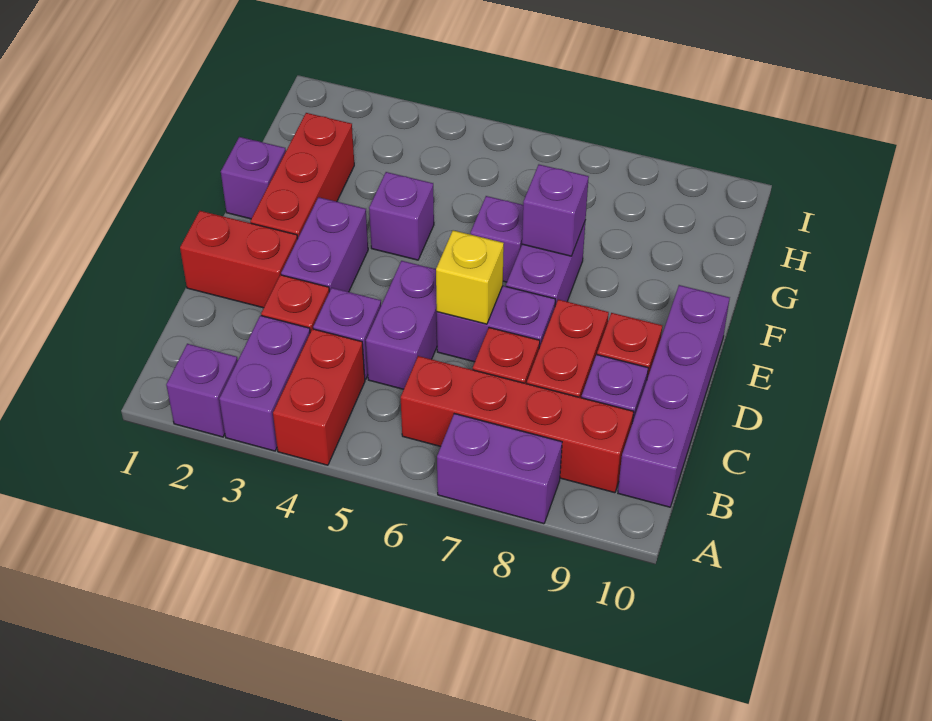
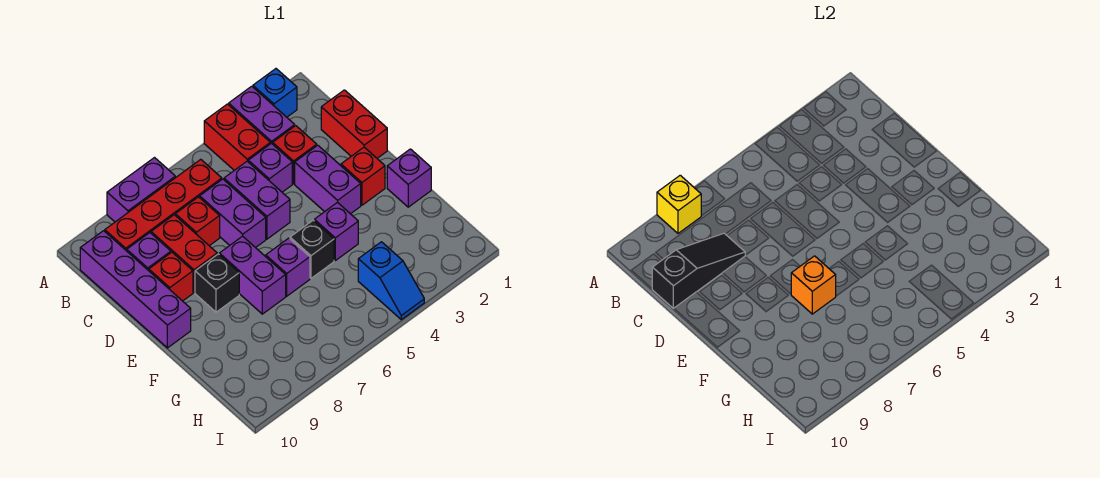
purple brick A2 level 1 -> blue brick A2 level 1
none -> black slope C8:C10 level 2 top 10
red brick D1:D2 level 1 -> red brick C1:D1 level 1
purple brick D6:D7 level 1 -> purple brick C6:D6 level 1
yellow brick D6 level 2 -> yellow brick A8 level 2
red brick E2:G2 level 1 -> red brick E2 level 1
none -> black brick E8 level 1
none -> black brick F5 level 1
purple brick F7 level 2 -> orange brick F7 level 2
none -> blue slope H4:I4 level 1 top H

